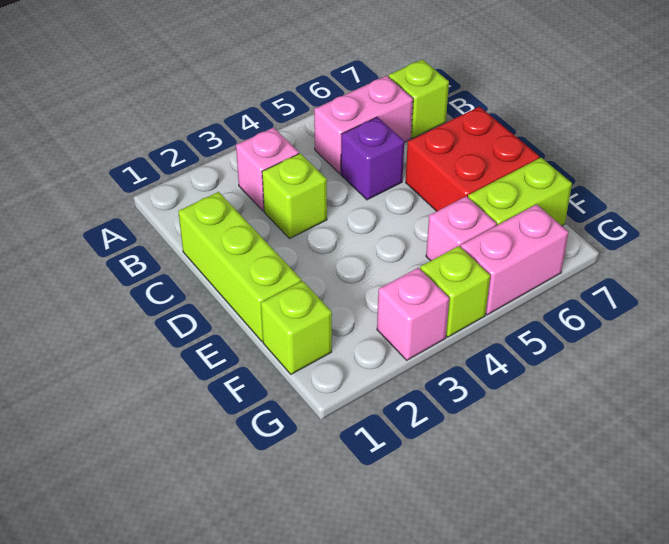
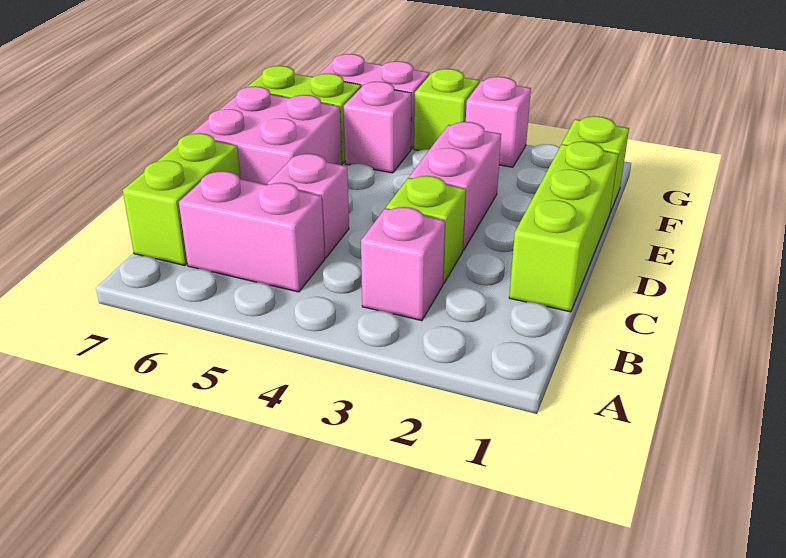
lime brick B7 level 1 -> lime brick B7:C7 level 1
purple brick C5 level 1 -> pink brick C5 level 1
none -> pink brick D3:E3 level 1
red brick D6:E7 level 1 -> pink brick D6:E7 level 1

